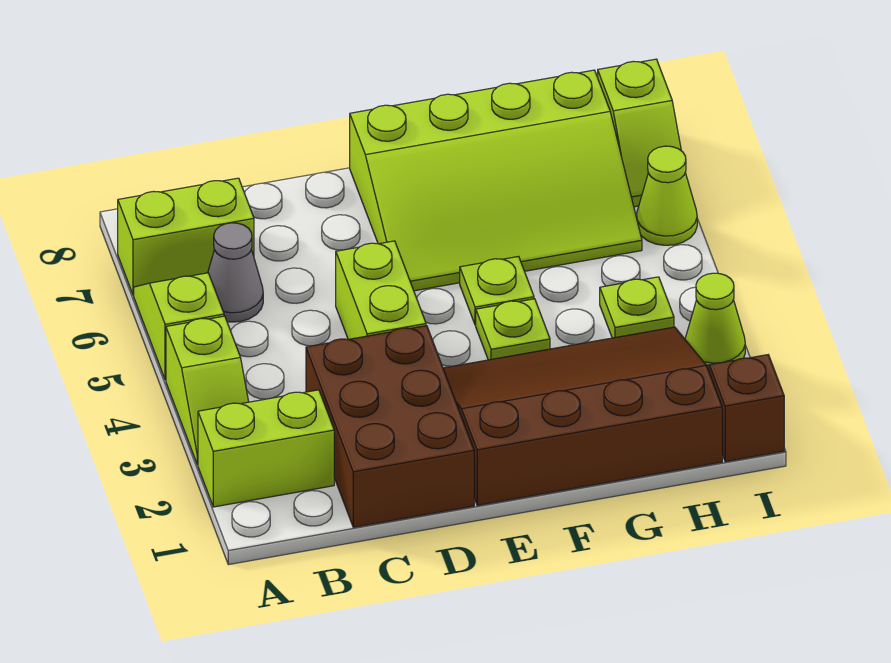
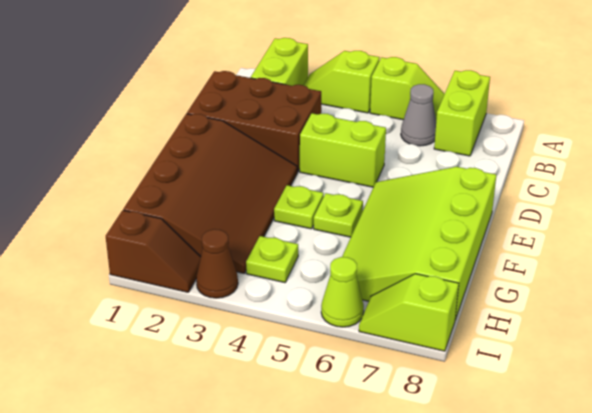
lime cone I3 level 1 -> brown cone I3 level 1

